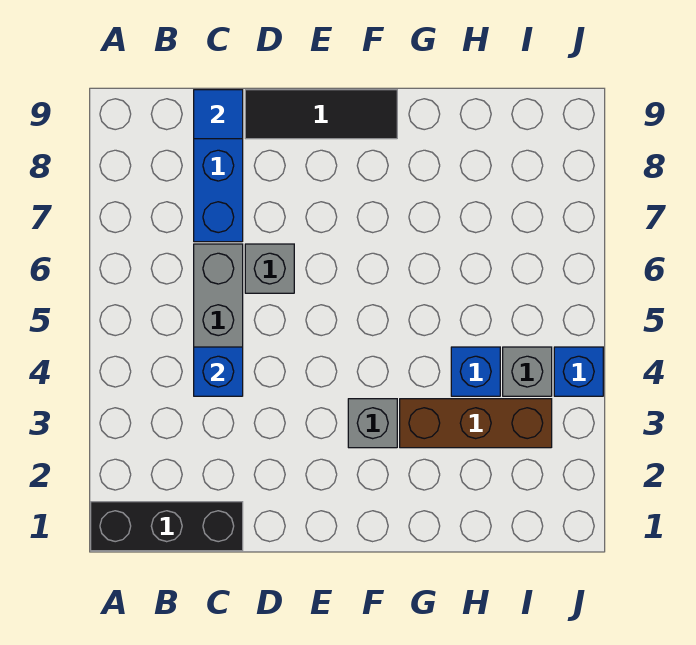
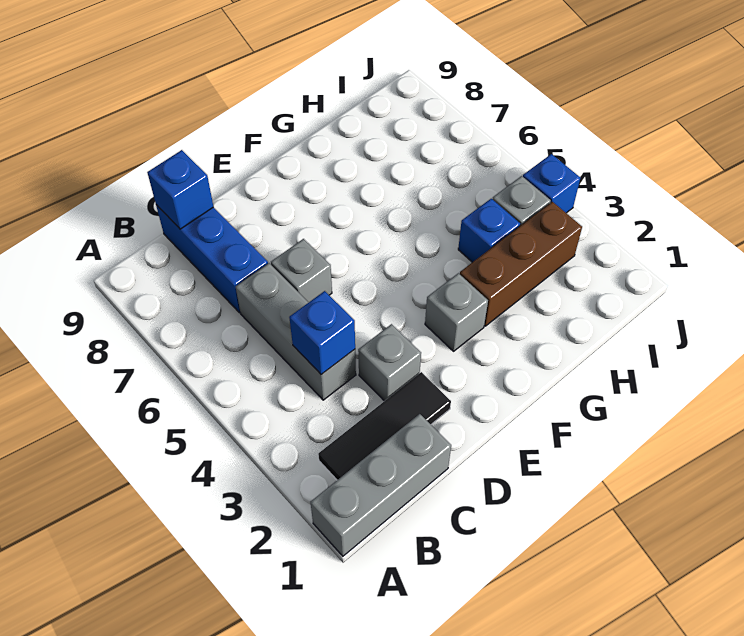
black brick A1:C1 level 1 -> grey brick A1:C1 level 1
blue tile C9 level 2 -> blue brick C9 level 2
none -> grey brick D3 level 1
black tile D9:F9 level 1 -> black tile B2:D2 level 1

